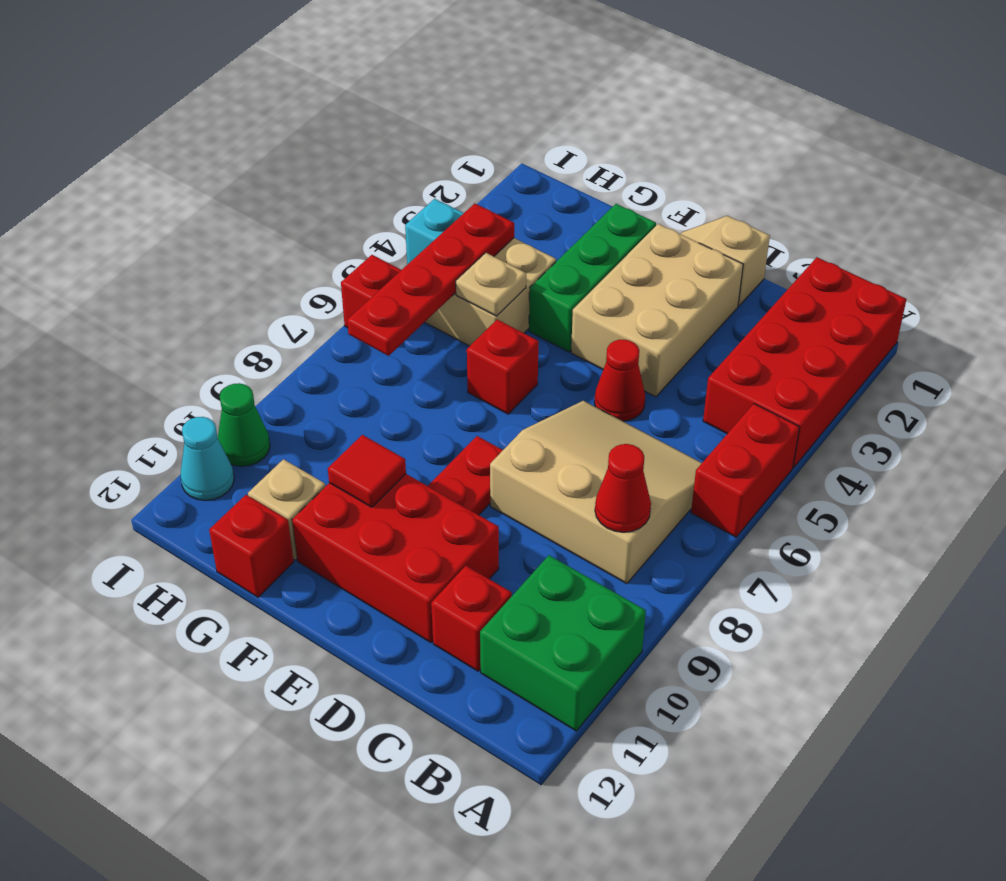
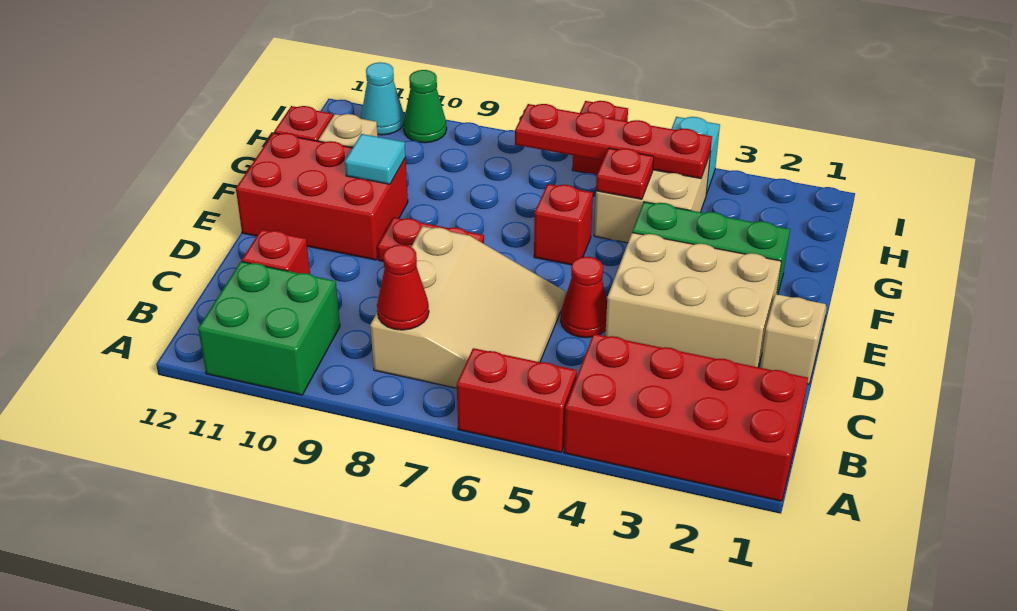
red brick D10:F11 level 1 -> red brick E10:F12 level 1
red tile F10 level 2 -> cyan tile F10 level 2
tan plate G5 level 2 -> red plate G5 level 2

